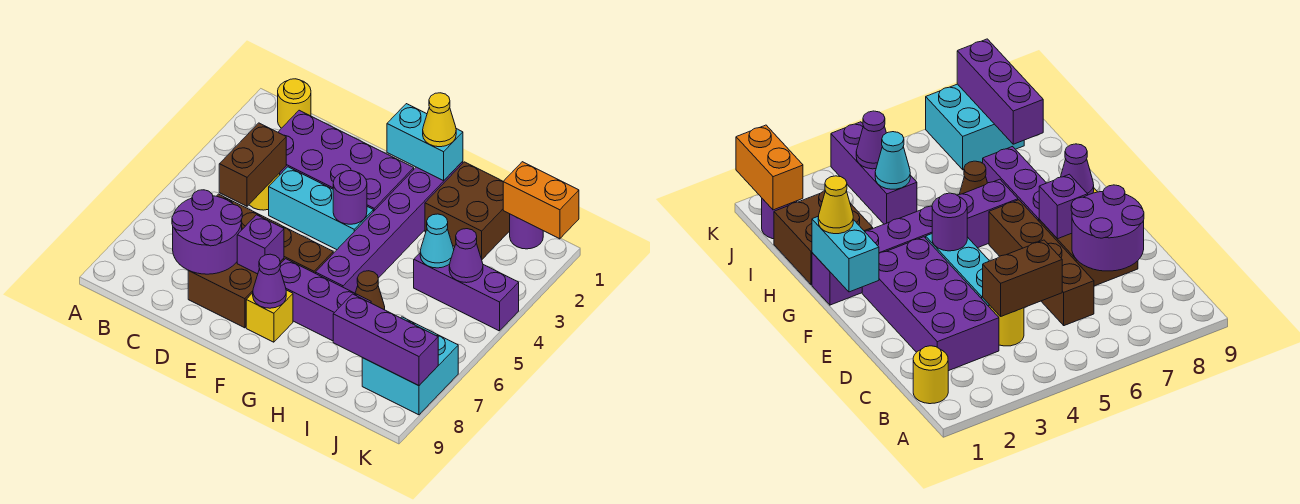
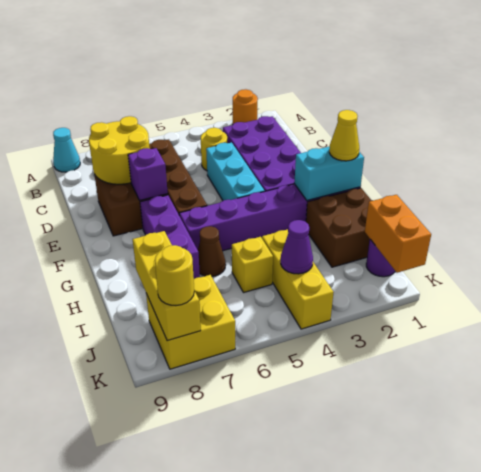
none -> orange round brick A2 level 1
yellow round brick B1 level 1 -> yellow round brick K8 level 3
brown brick C4:C5 level 2 -> none
purple round brick C7:D8 level 2 -> yellow round brick C7:D8 level 2
cyan brick F1:G1 level 2 -> cyan brick G1:G2 level 2
purple round brick F4 level 2 -> none
yellow brick F8 level 1 -> yellow brick I5 level 1
purple cone F8 level 2 -> none
purple brick I4:K4 level 1 -> yellow brick I4:K4 level 1
cyan cone I4 level 2 -> cyan cone A9 level 1
purple brick I8:K8 level 2 -> yellow brick I8:K8 level 2
cyan brick J7:K8 level 1 -> yellow brick J7:K8 level 1

